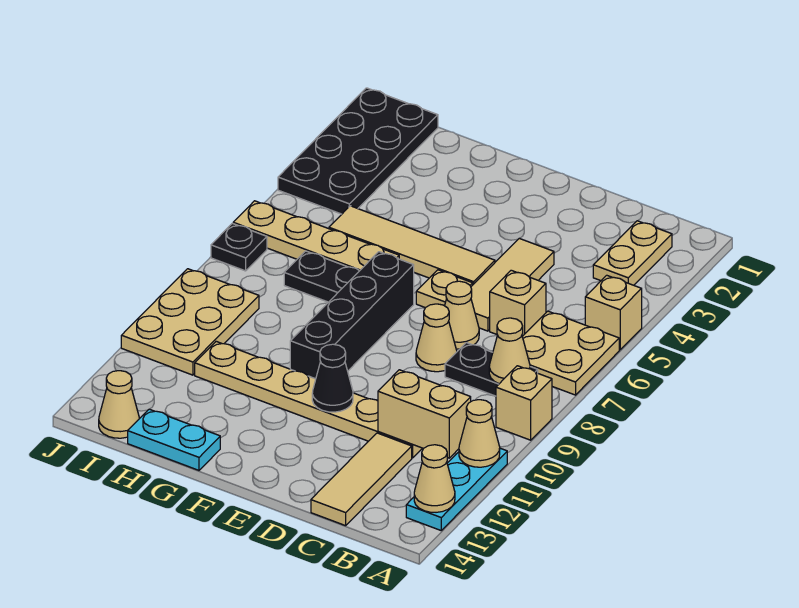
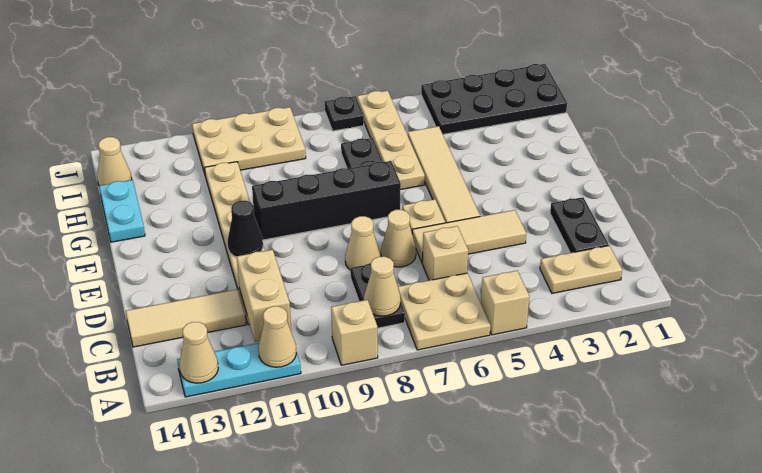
none -> black plate C2:D2 level 1

